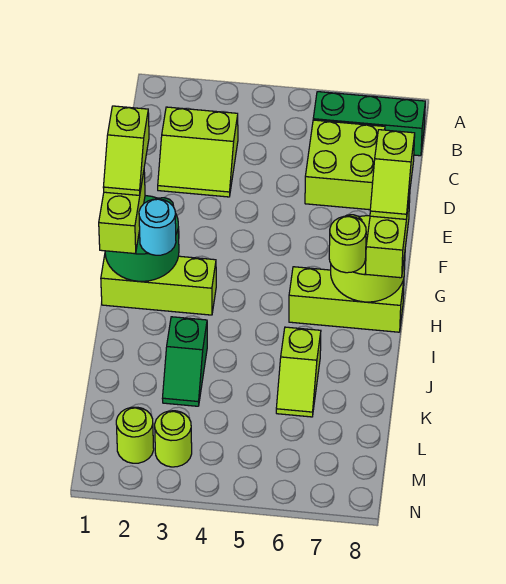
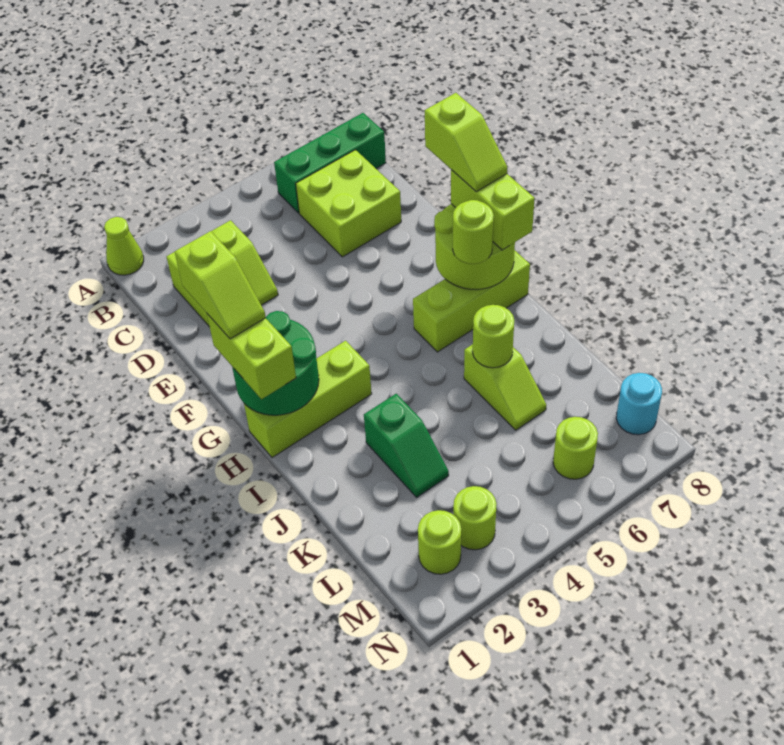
none -> lime cone A1 level 1
cyan round brick H2 level 3 -> cyan round brick M8 level 1
none -> lime round brick J6 level 2
none -> lime round brick M6 level 1

